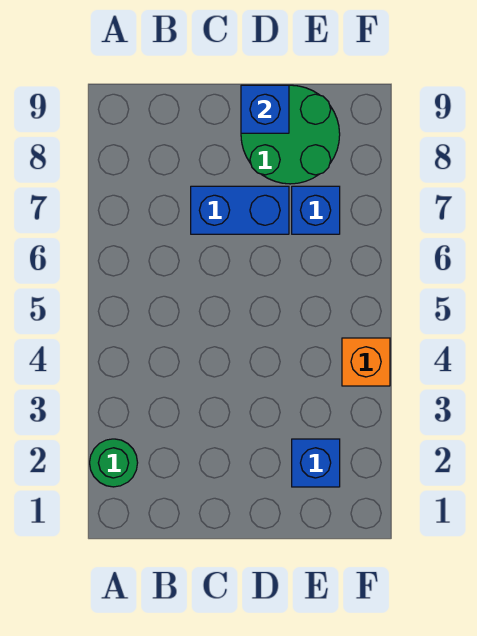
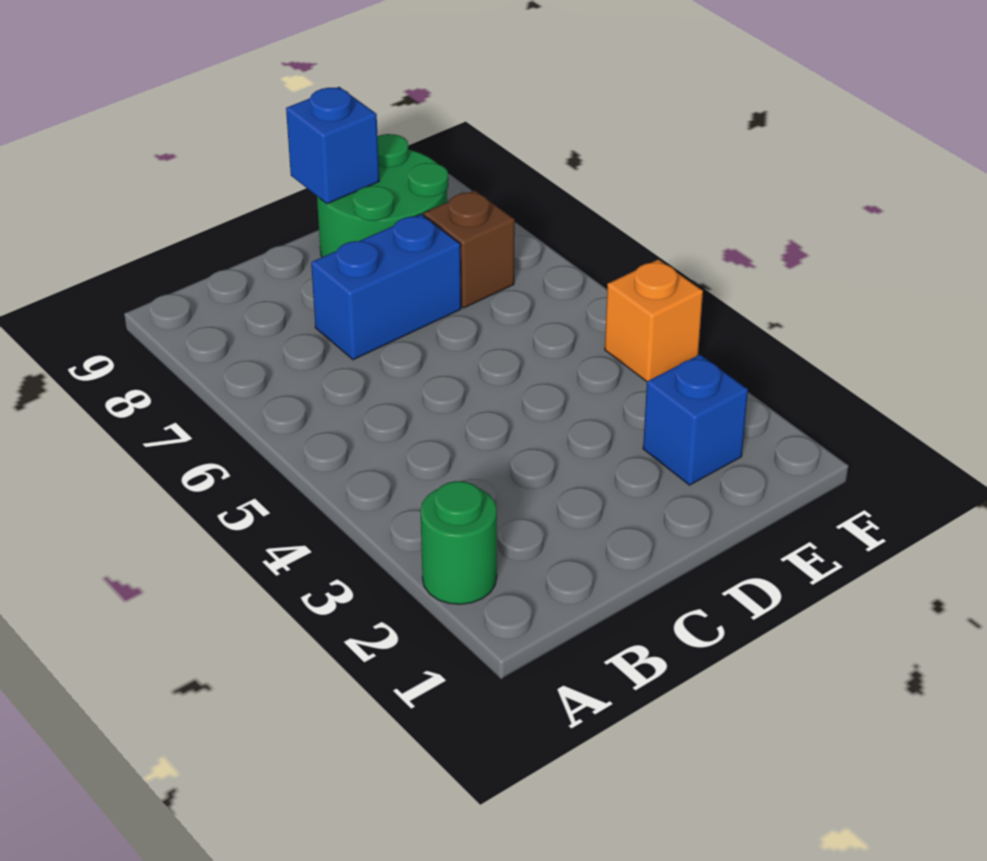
blue brick E7 level 1 -> brown brick E7 level 1

